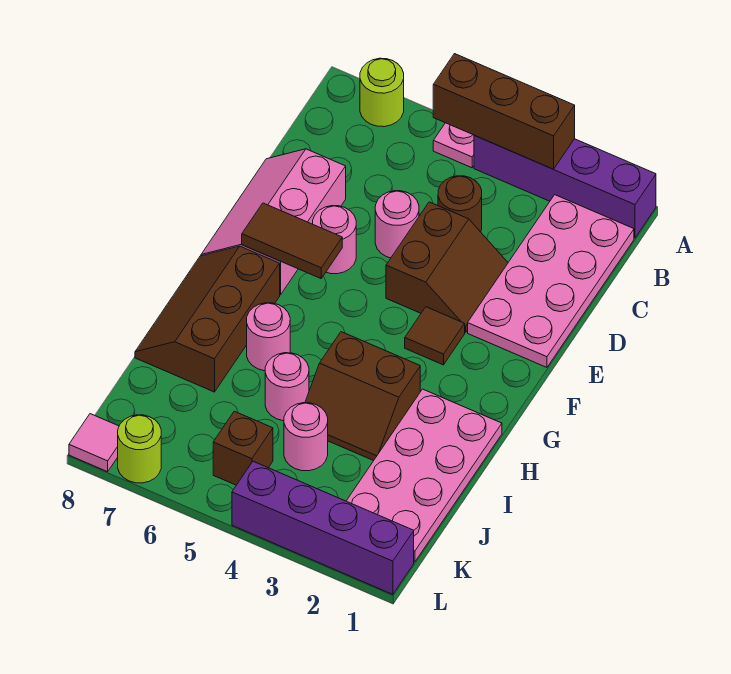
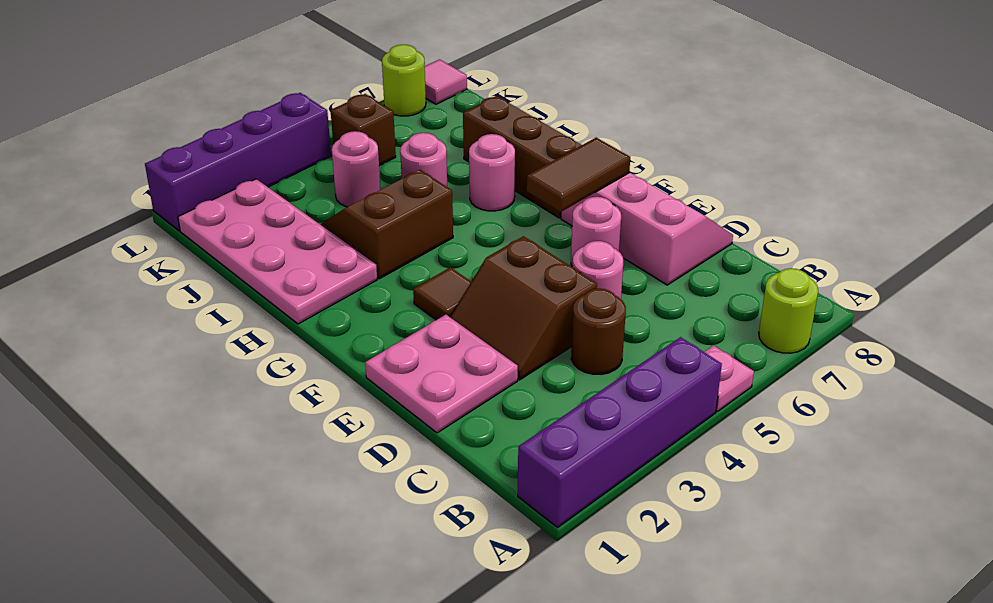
brown brick A3:A5 level 2 -> none
pink plate B1:E2 level 1 -> pink plate D1:E2 level 1

